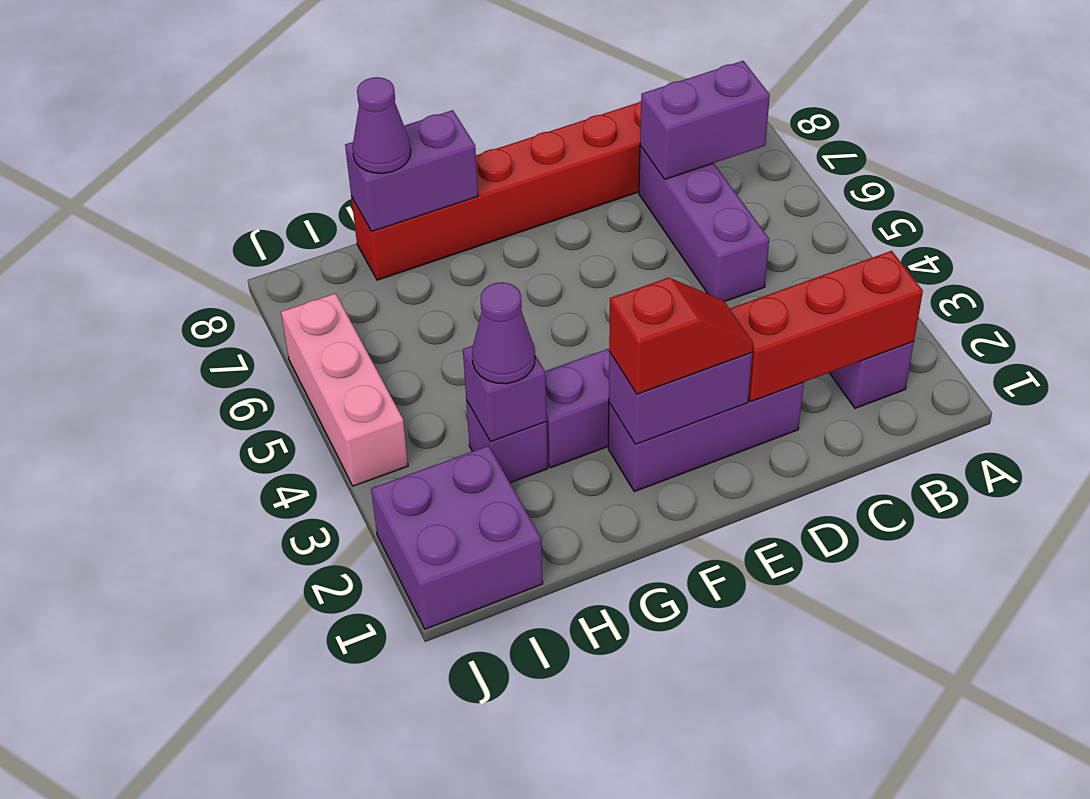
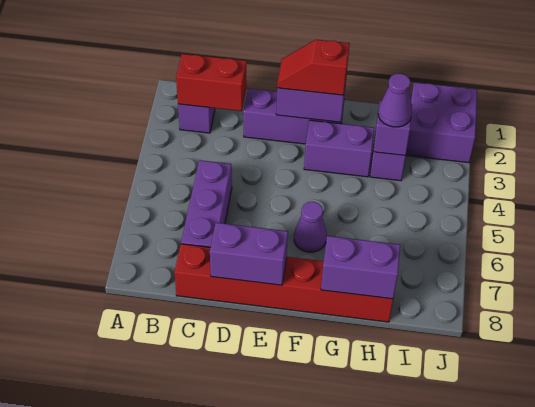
red brick B2:D2 level 2 -> red brick B2:C2 level 2
purple brick B7:C7 level 2 -> purple brick D8:E8 level 2
purple cone H8 level 3 -> purple cone F6 level 1
pink brick J4:J6 level 1 -> none

